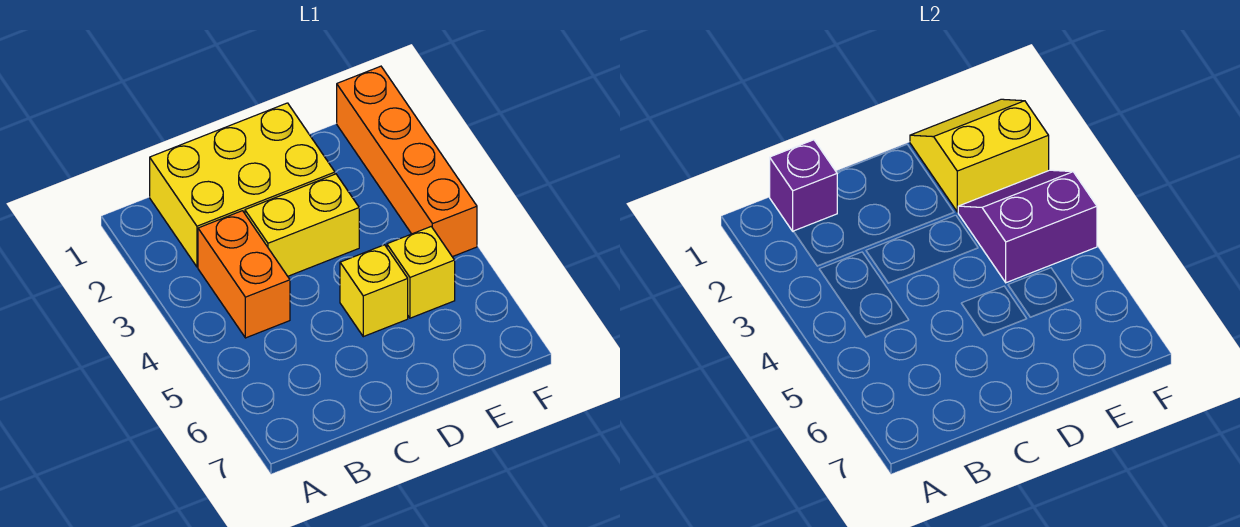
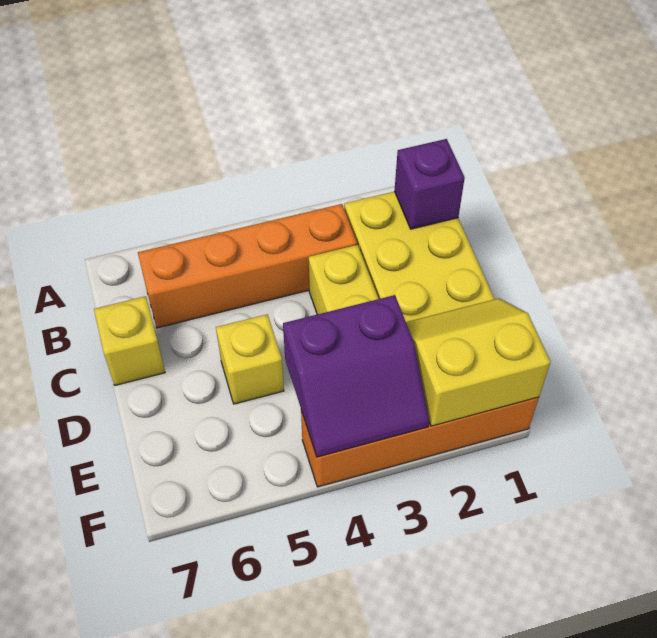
orange brick B3:B4 level 1 -> orange brick B3:B6 level 1
yellow slope E1:F2 level 2 top 2 -> yellow slope E1:F2 level 2 top F
purple slope E3:F4 level 2 top 4 -> purple slope E3:F4 level 2 top E
yellow brick E5 level 1 -> yellow brick C7 level 1

